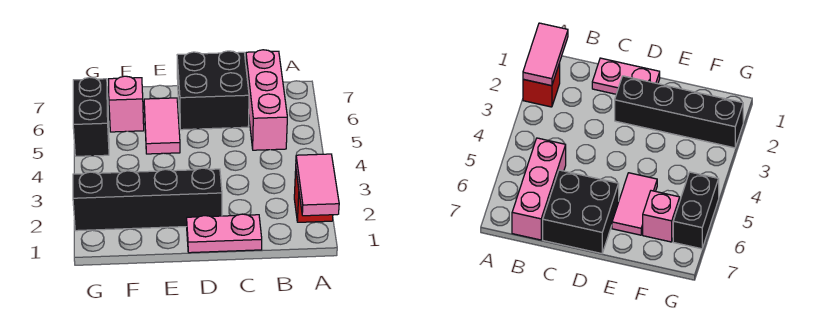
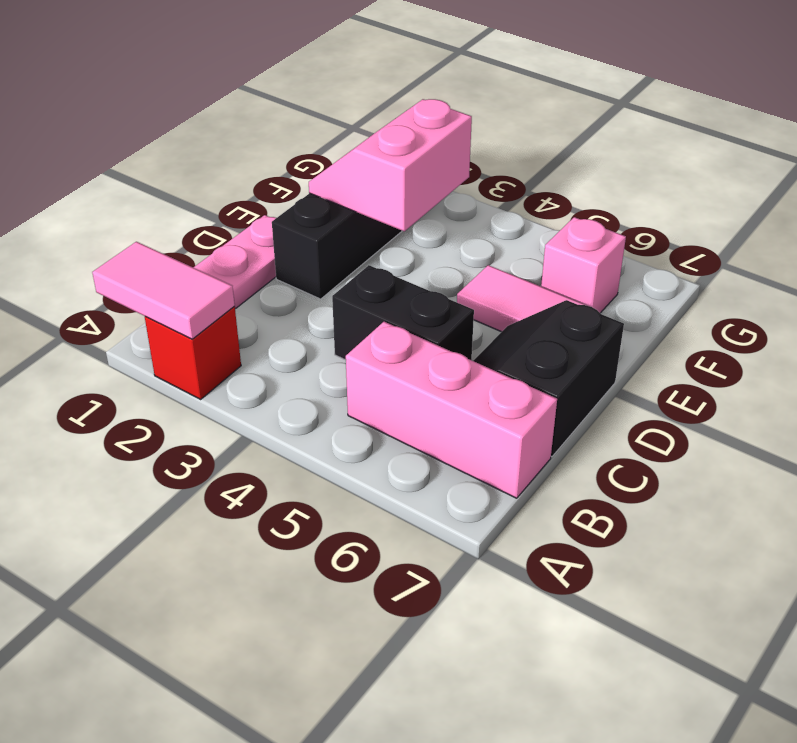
black brick C6:D7 level 1 -> black slope C6:D7 level 1 top 7
none -> pink slope E2:F3 level 2 top 3
black brick G5:G6 level 1 -> black brick C4:C5 level 1

